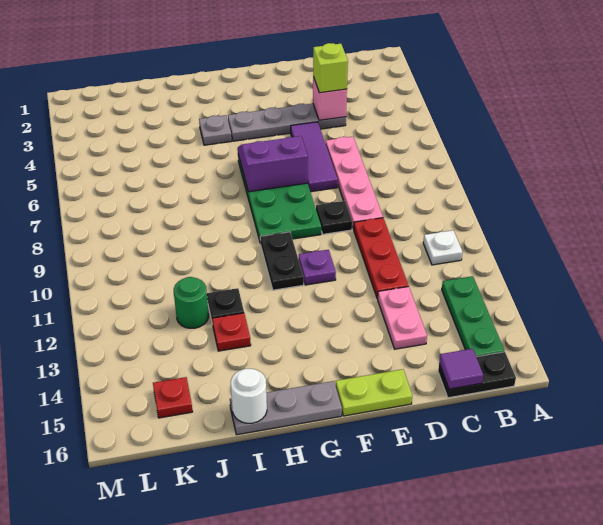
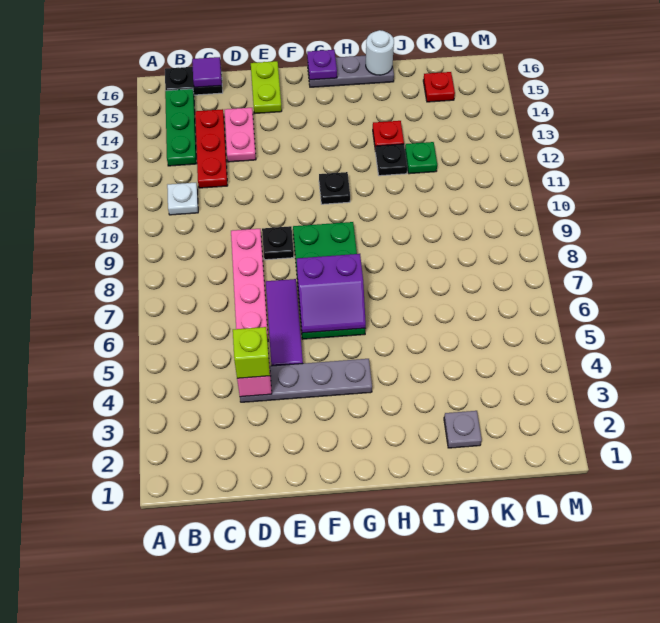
red plate D10:D12 level 1 -> red plate C12:C14 level 1
lime plate E16:F16 level 1 -> lime plate E15:E16 level 1
purple plate F11 level 1 -> purple plate G16 level 2
black plate G10:G11 level 1 -> black plate G11 level 1
grey plate H4 level 1 -> grey plate J2 level 1
green round brick J12 level 1 -> green plate J12 level 1

